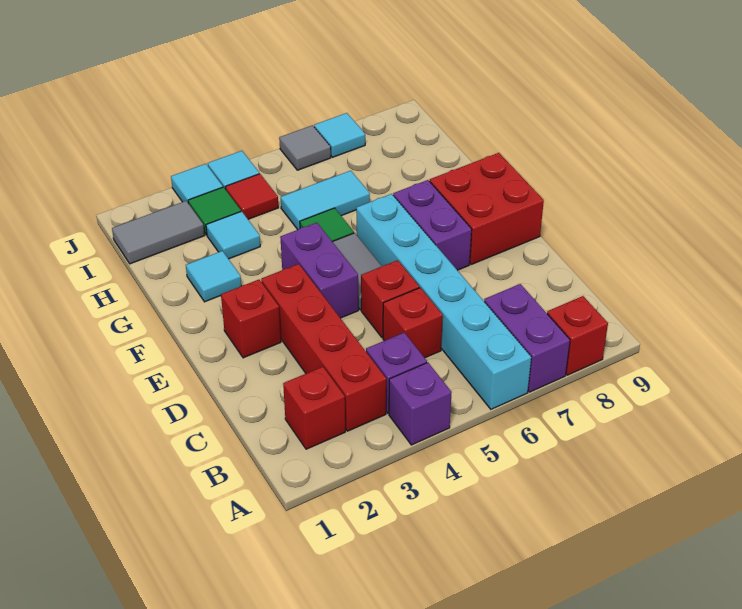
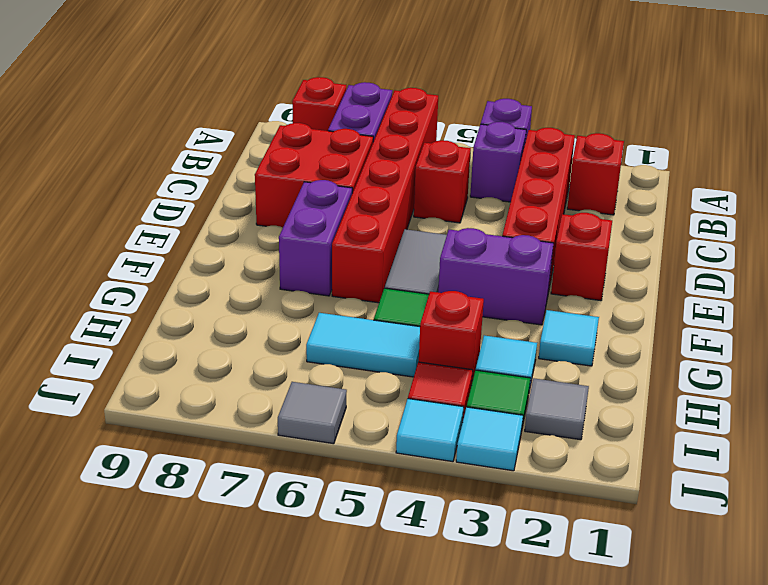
cyan brick A6:F6 level 1 -> red brick A6:F6 level 1
red brick D5 level 1 -> red brick H4 level 1
purple brick E4:F4 level 1 -> purple brick F3:F4 level 1
red brick E8:F9 level 1 -> red brick C7:D8 level 1
grey tile I1:I2 level 1 -> grey tile I2 level 1
cyan tile J7 level 1 -> none

